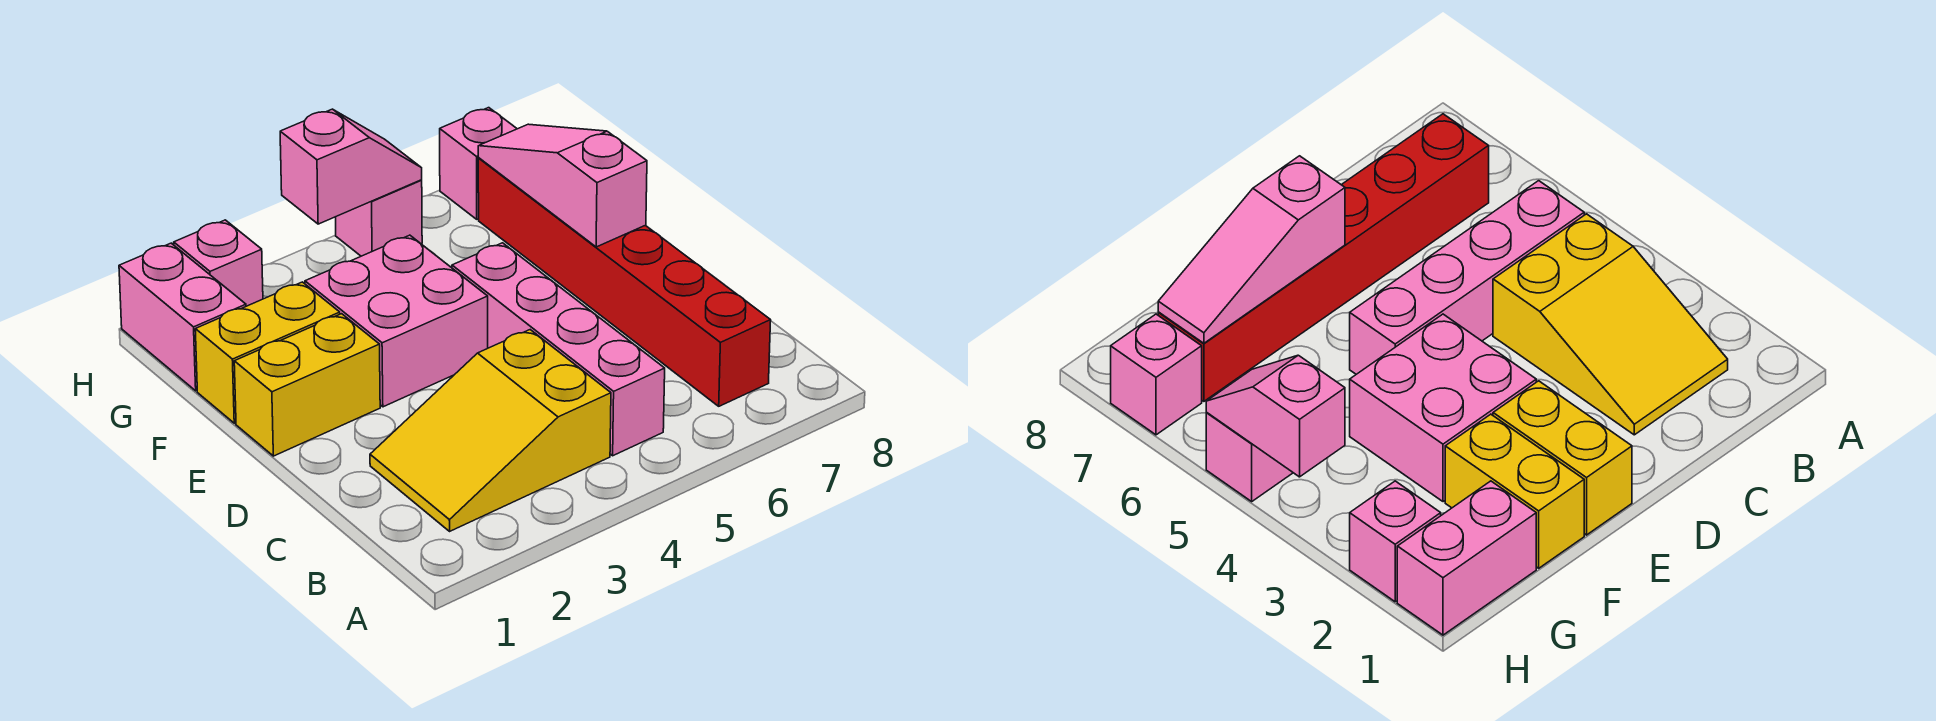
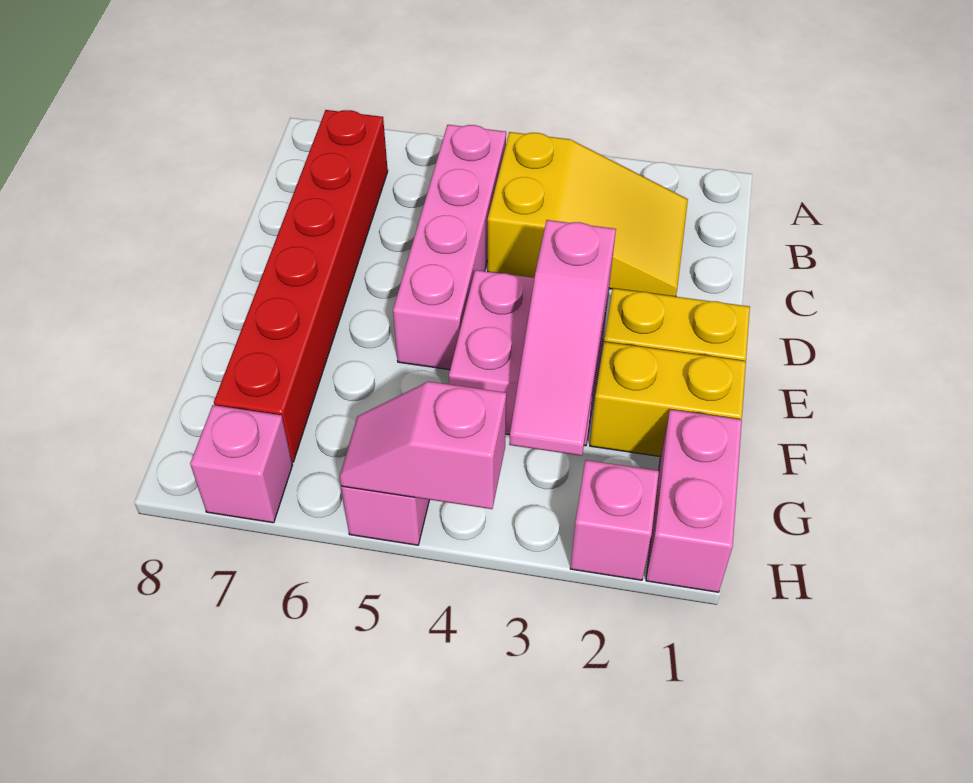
pink slope E7:G7 level 2 top E -> pink slope E3:G3 level 2 top E

